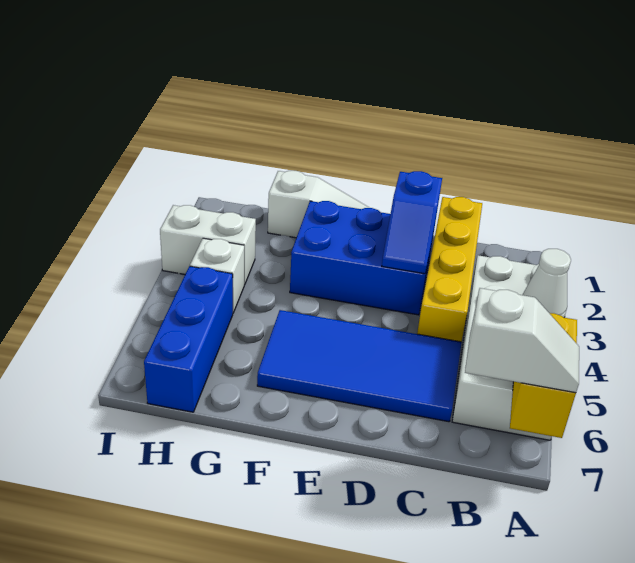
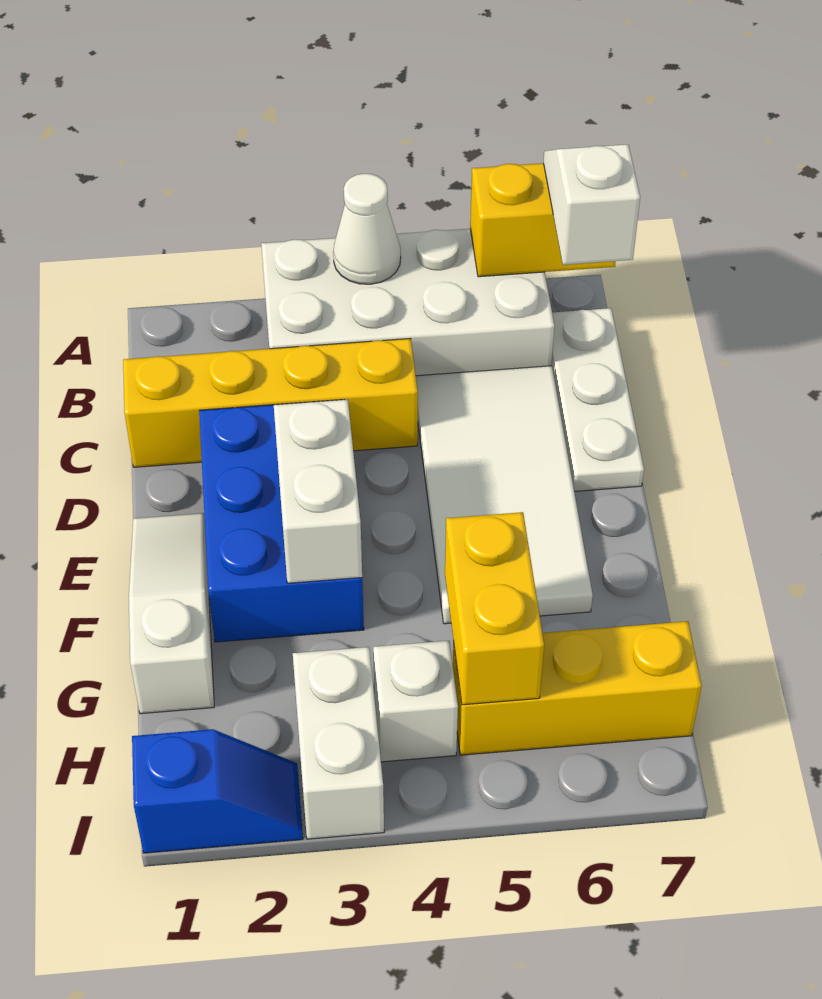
none -> white plate B7:D7 level 1
blue tile C5:F6 level 1 -> white tile C5:F6 level 1
blue slope D2:D3 level 2 top 2 -> blue slope I1:I2 level 1 top 1
none -> white brick E3:F3 level 2
none -> yellow brick G5:H5 level 2
blue brick H5:H7 level 1 -> yellow brick H5:H7 level 1

